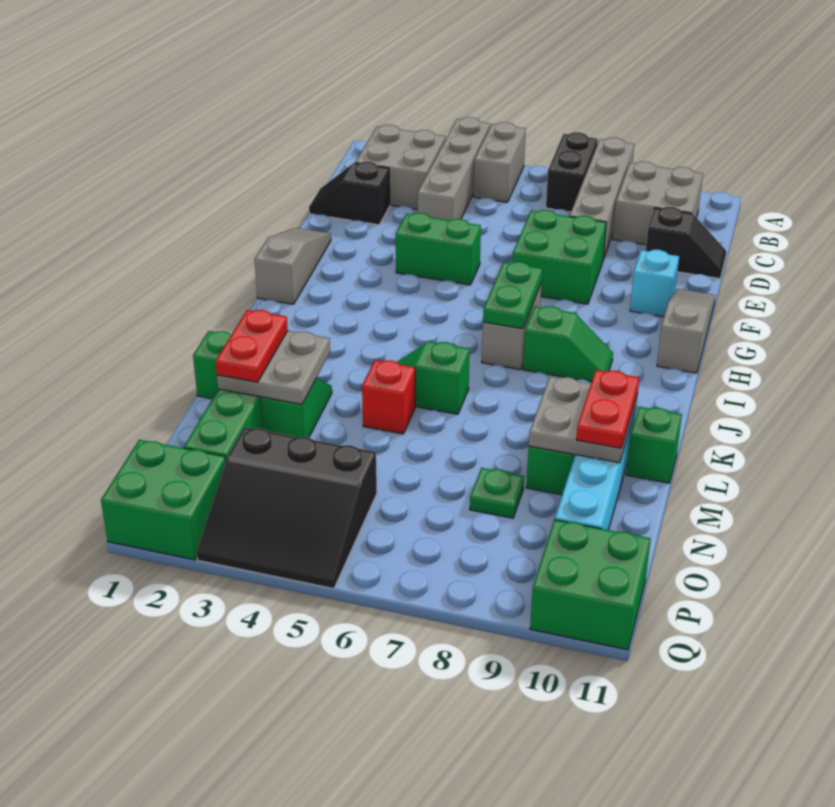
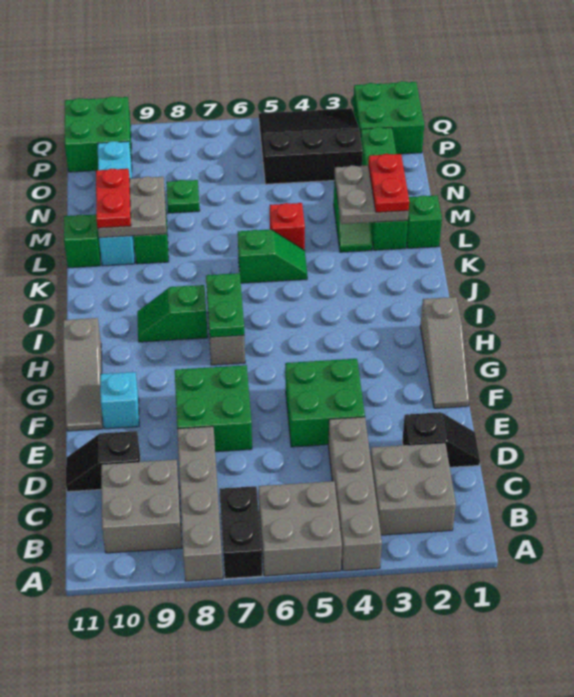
grey brick A5:B5 level 1 -> grey brick A5:B6 level 1
green brick F4:F5 level 1 -> green brick E4:F5 level 1

